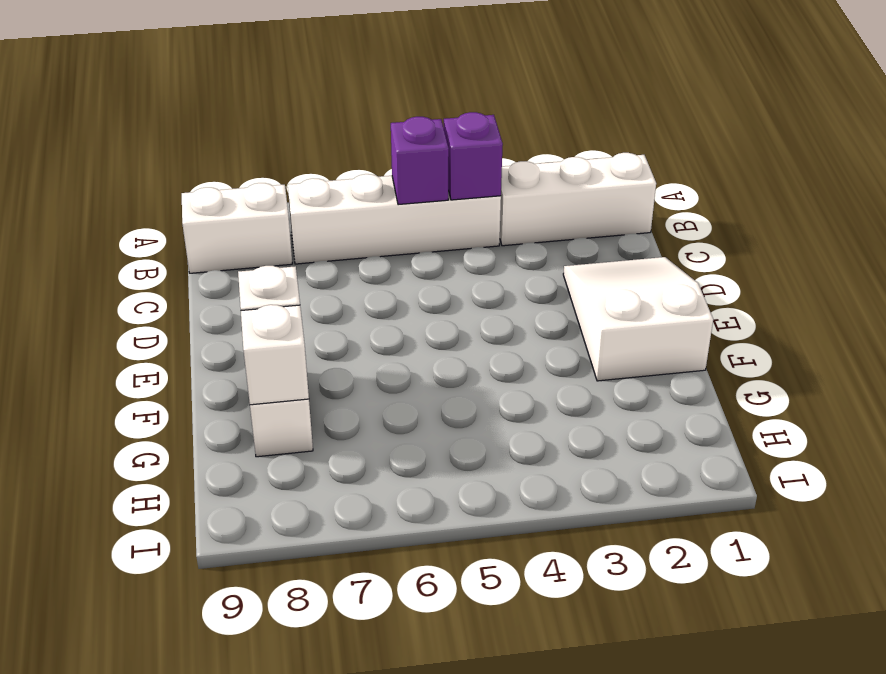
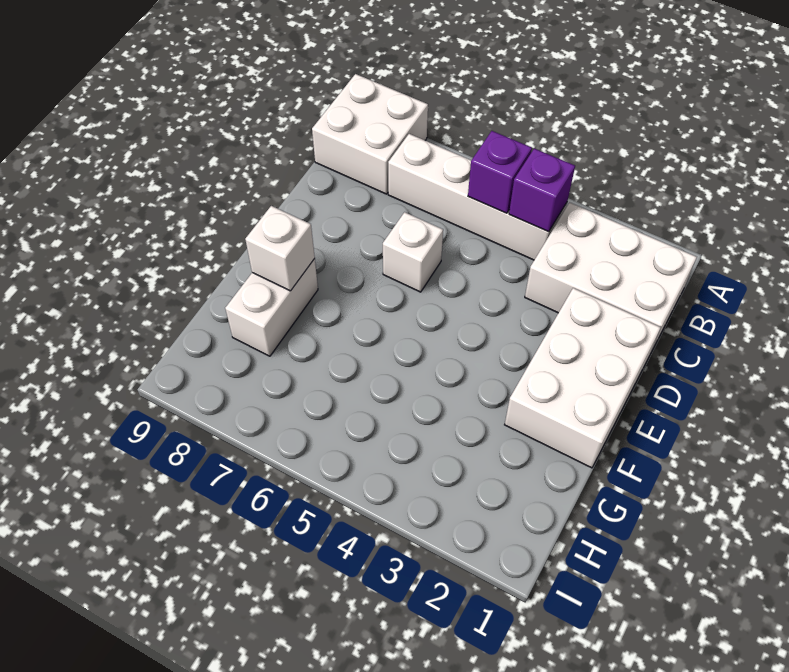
white brick B1:B3 level 1 -> white brick B1:C3 level 1
white brick B8:B9 level 1 -> white brick A8:B9 level 1
white slope D1:F2 level 1 top F -> white brick D1:F2 level 1
white brick G8 level 2 -> white brick D6 level 1

